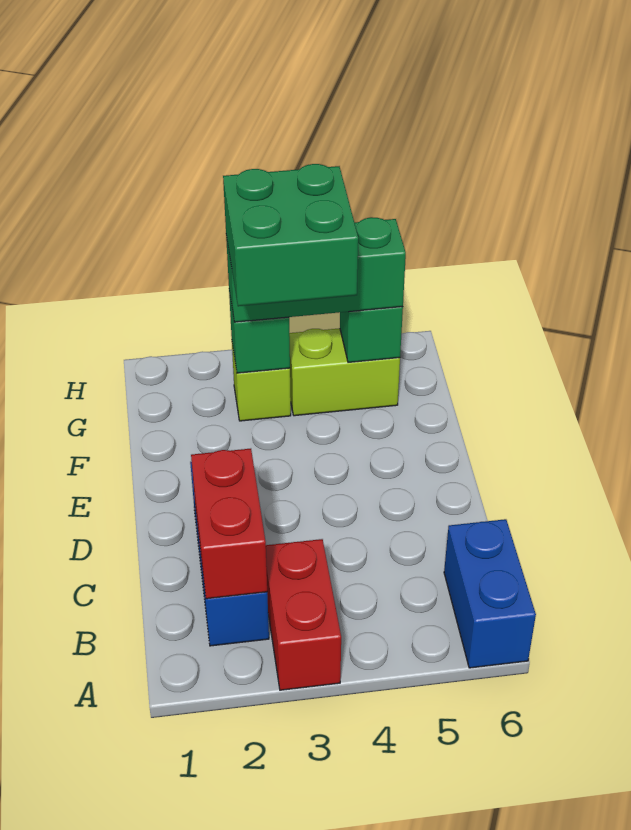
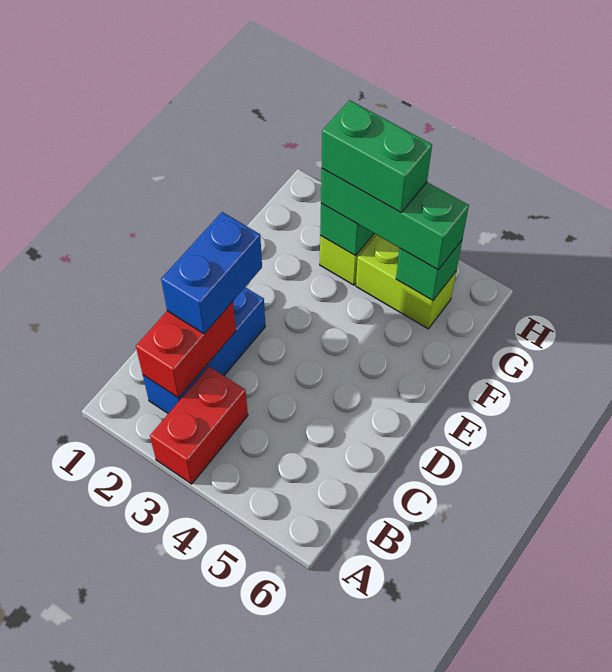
blue brick A6:B6 level 1 -> blue brick C2:D2 level 3
green brick F3:G4 level 4 -> green brick G3:G4 level 4

